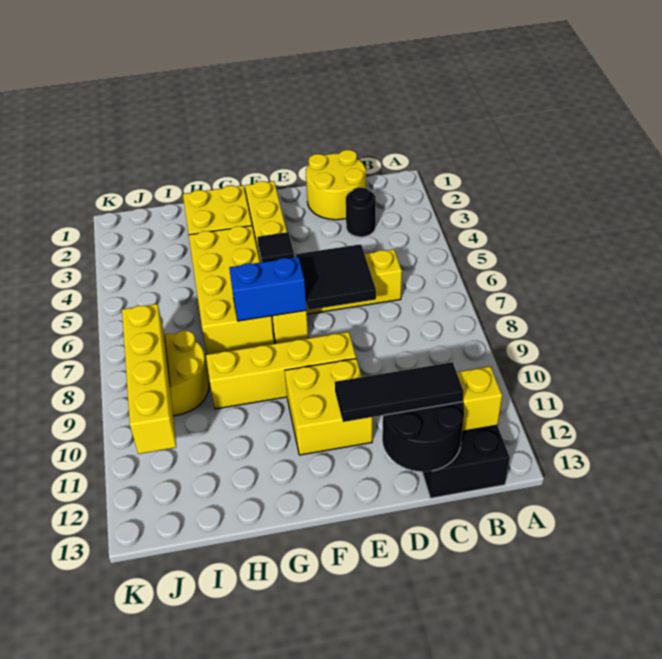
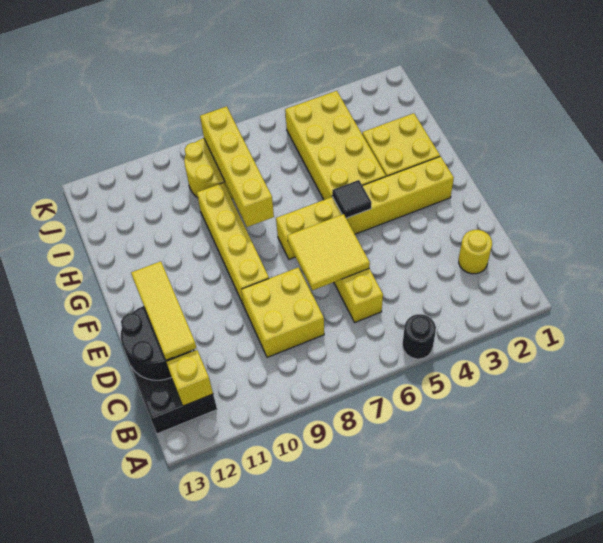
yellow round brick C1:D2 level 1 -> yellow round brick C2 level 1
black round brick C3 level 1 -> black round brick A5 level 1
black tile C12:E12 level 3 -> yellow tile C12:E12 level 3
black tile D6:E7 level 2 -> yellow tile D6:E7 level 2
yellow brick E10:F11 level 1 -> yellow brick C8:D9 level 1
blue brick F7:G7 level 2 -> none
yellow brick G4:H7 level 1 -> yellow brick G4:J5 level 1
yellow brick J8:J11 level 2 -> yellow brick G8:J8 level 2

